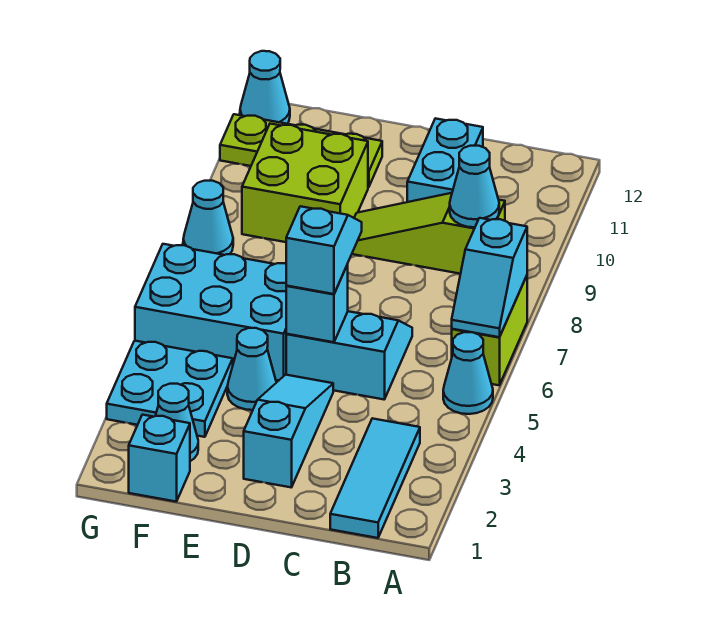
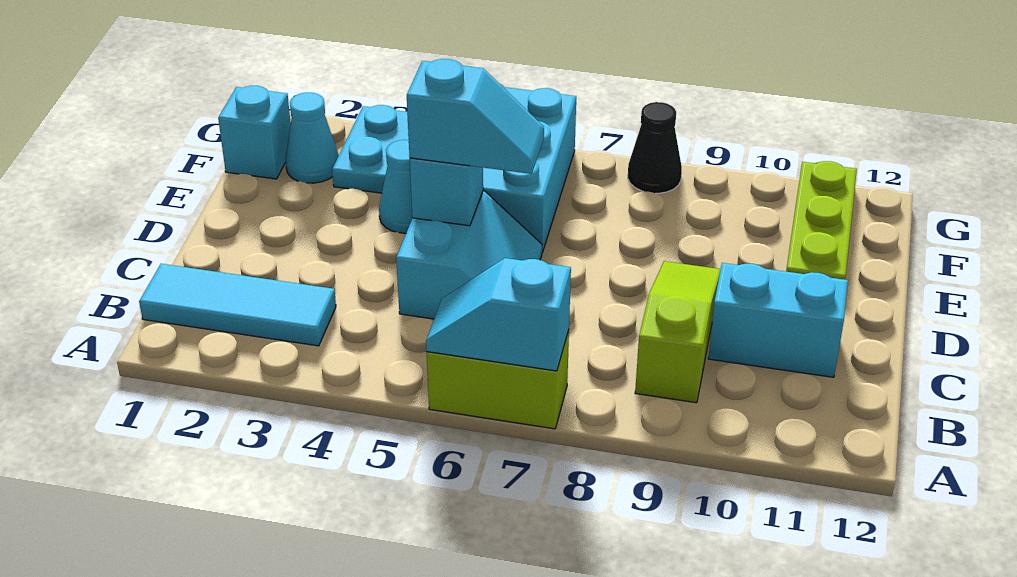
cyan cone A5 level 1 -> none
cyan cone B9 level 2 -> none
cyan slope D2:D4 level 1 top 2 -> none
lime brick E9:F10 level 1 -> none
cyan cone G8 level 1 -> black cone G8 level 1
cyan cone G12 level 1 -> none

